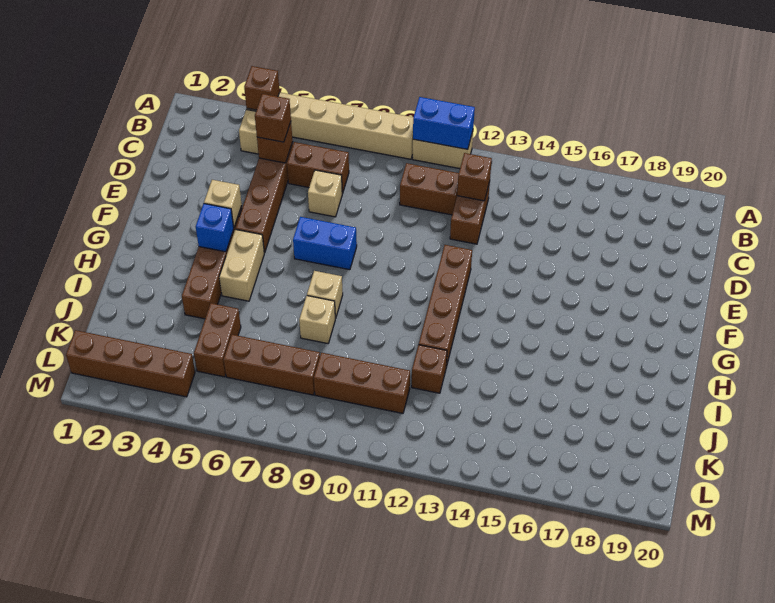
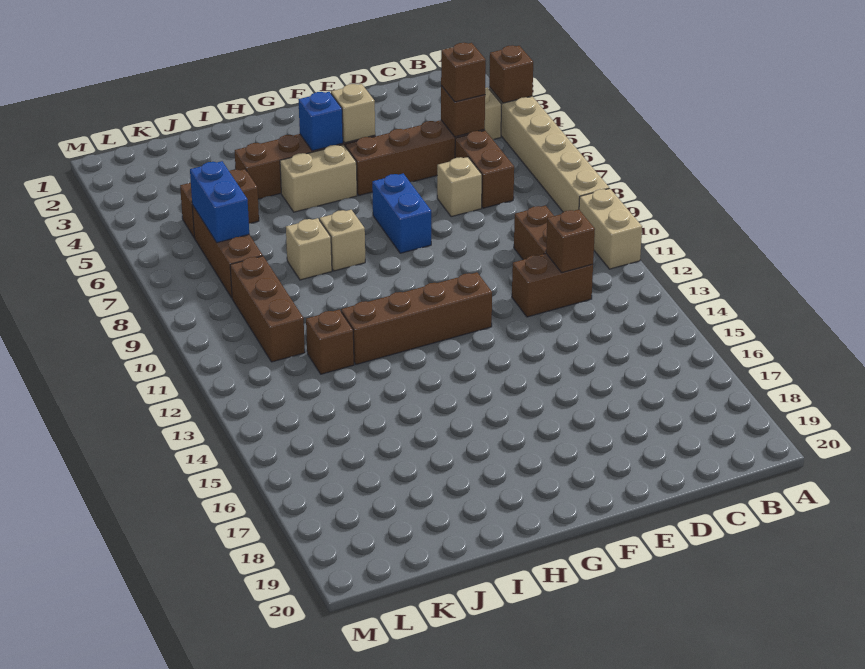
blue brick A10:A11 level 2 -> blue brick K6:K7 level 2
brown brick L1:L4 level 1 -> none

